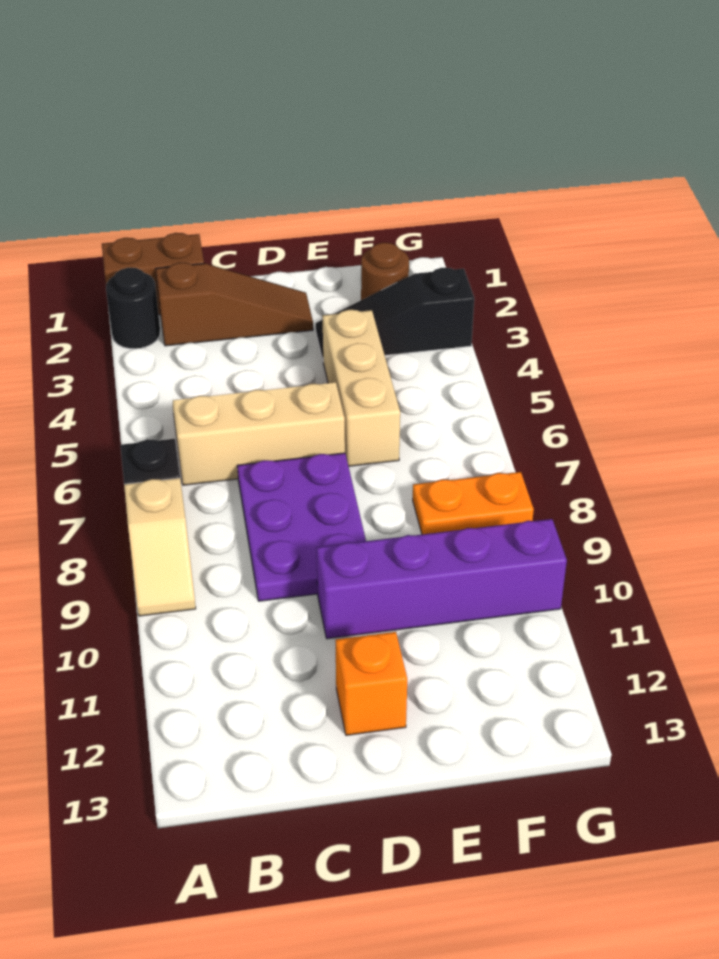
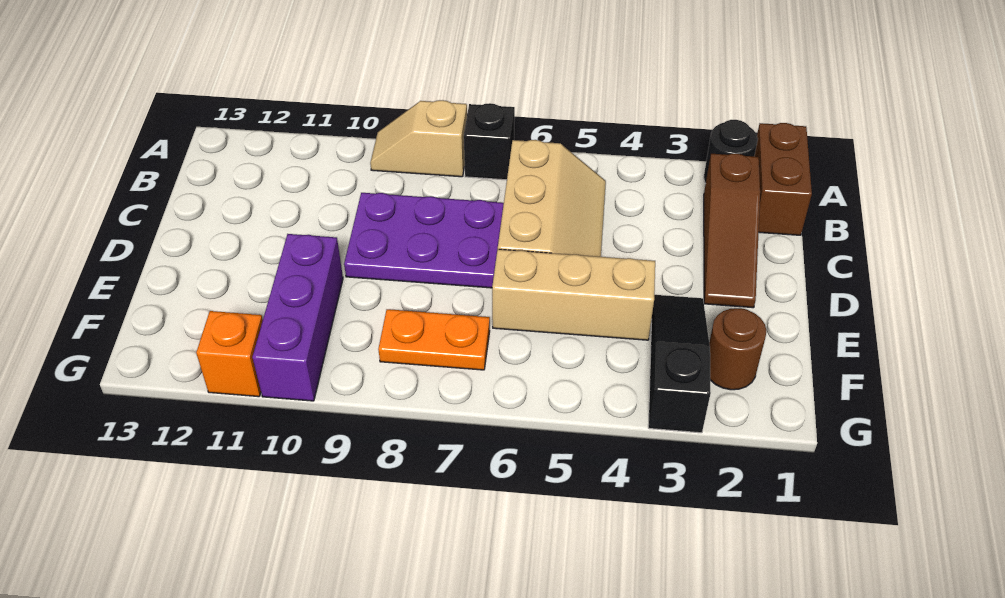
purple brick D10:G10 level 1 -> purple brick E10:G10 level 1
orange brick D12 level 1 -> orange brick G11 level 1
orange plate F8:G8 level 1 -> orange plate F7:F8 level 1

